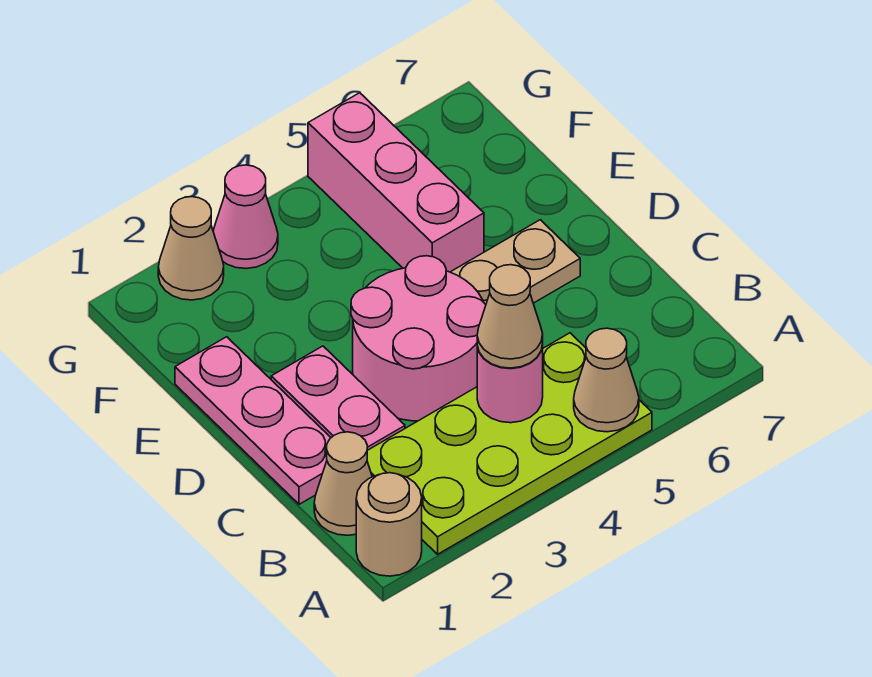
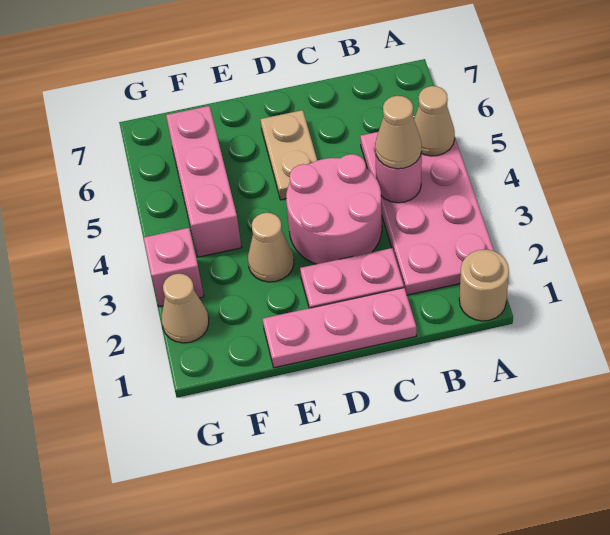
lime plate A2:B5 level 1 -> pink plate A2:B5 level 1
tan cone B1 level 1 -> tan cone E3 level 1
pink brick E5:G5 level 1 -> pink brick F4:F6 level 1
pink cone G3 level 1 -> pink brick G3 level 1

